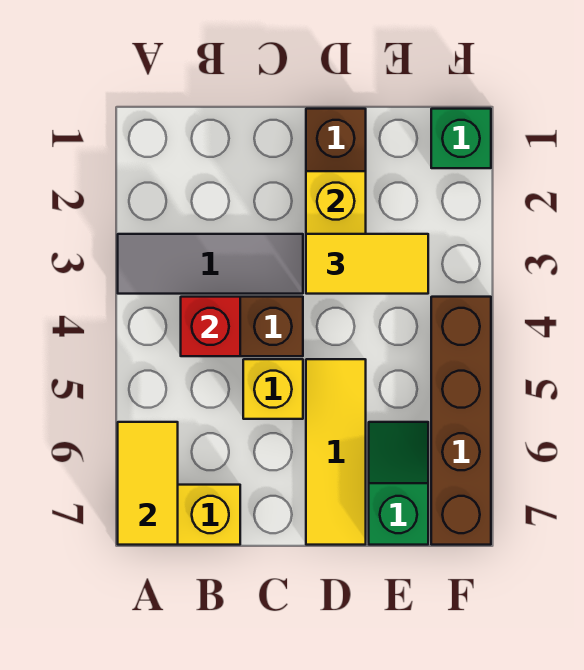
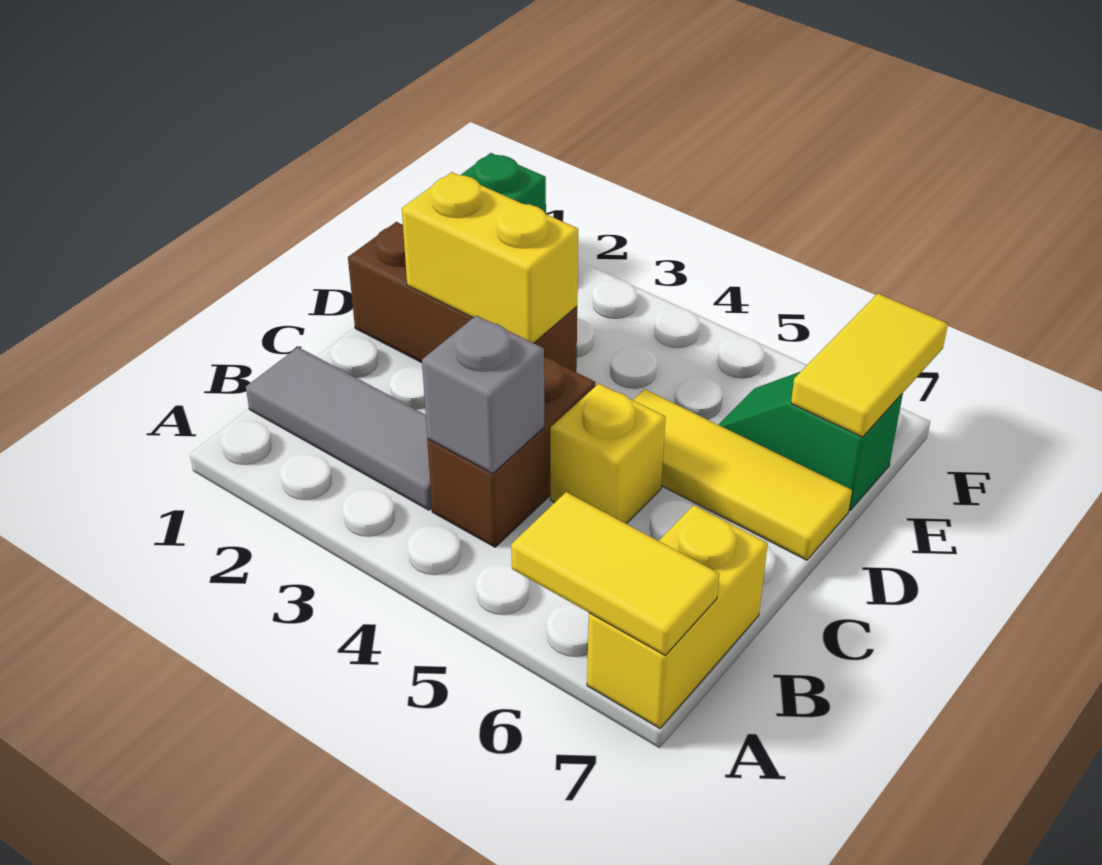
grey tile A3:C3 level 1 -> grey tile B1:B3 level 1
red brick B4 level 2 -> grey brick B4 level 2
yellow tile D3:E3 level 3 -> yellow tile E7:F7 level 2
brown brick F4:F7 level 1 -> none

